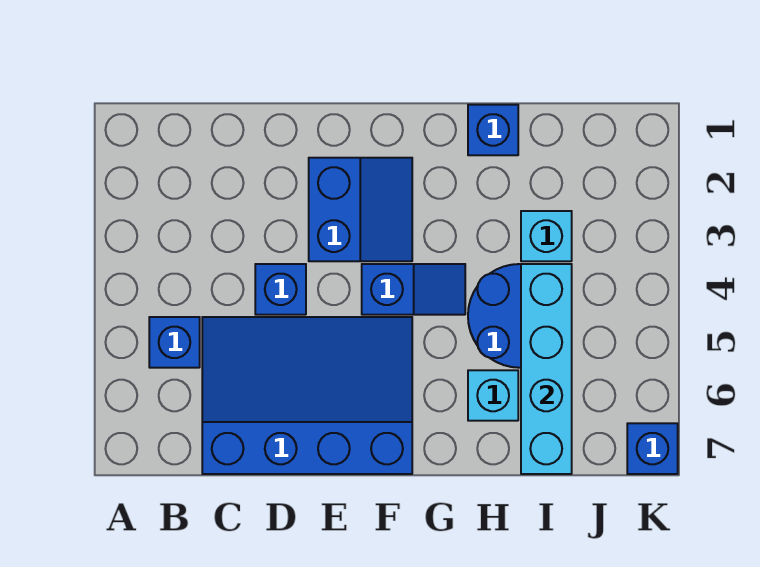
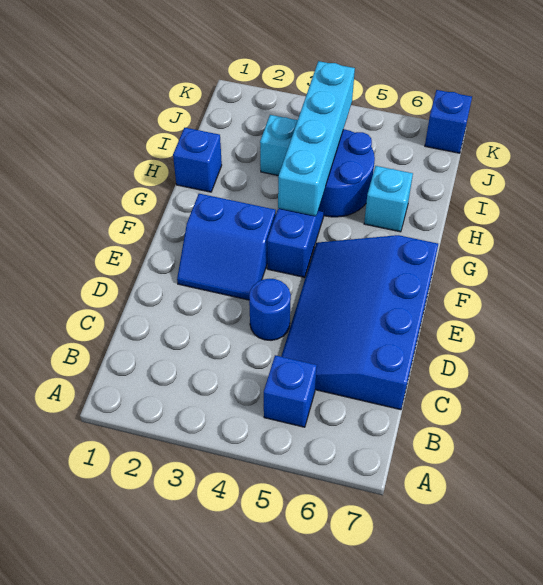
blue brick D4 level 1 -> blue round brick D4 level 1
blue slope E2:F3 level 1 top E -> blue slope E2:F3 level 1 top F
cyan brick I4:I7 level 2 -> cyan brick G4:J4 level 2

